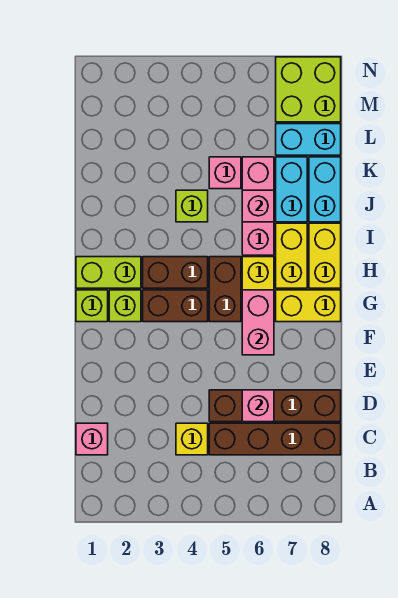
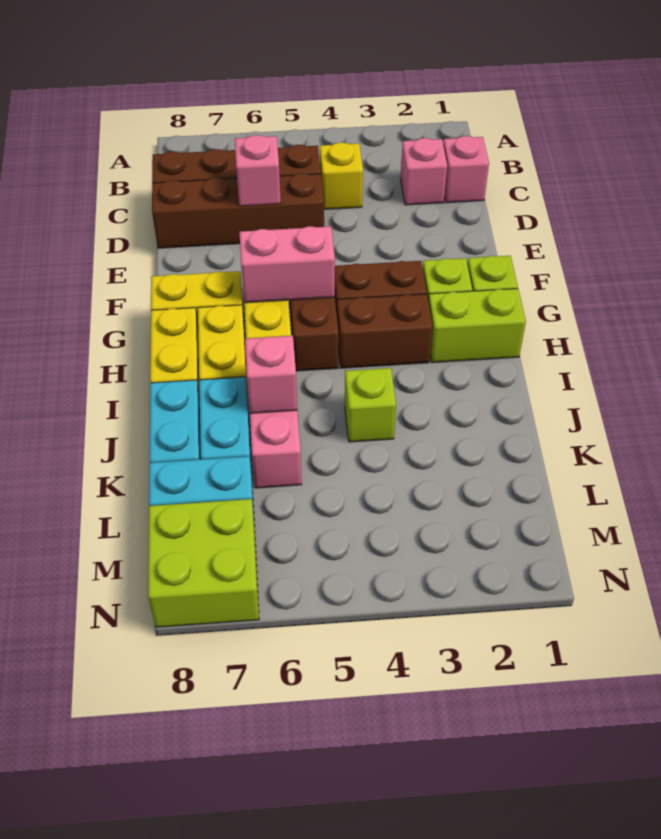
pink brick F6:G6 level 2 -> pink brick G5:G6 level 2
pink brick K5 level 1 -> pink brick C2 level 1

